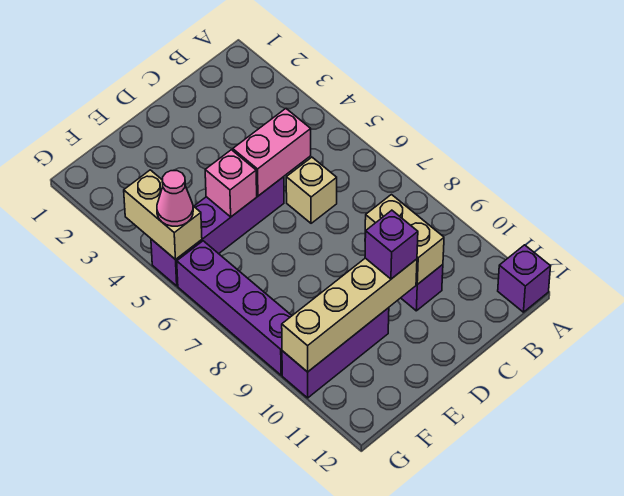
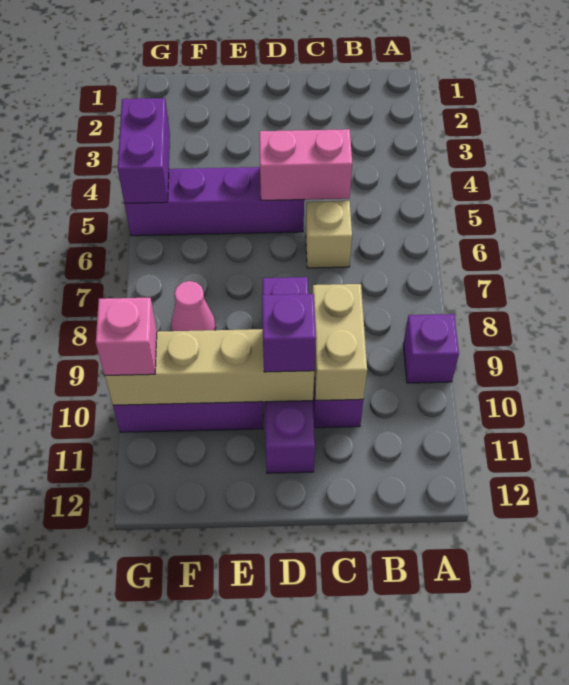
purple brick A12 level 1 -> purple brick A9 level 1
pink brick E5 level 2 -> pink brick G10 level 3
tan brick G4:G5 level 2 -> purple brick G4:G5 level 2
pink cone G5 level 3 -> pink cone F8 level 1
purple brick G6:G9 level 1 -> purple brick D8:D11 level 1

